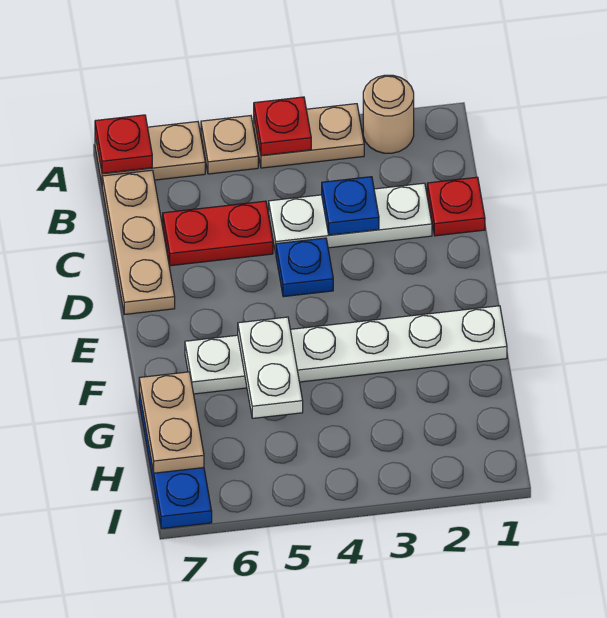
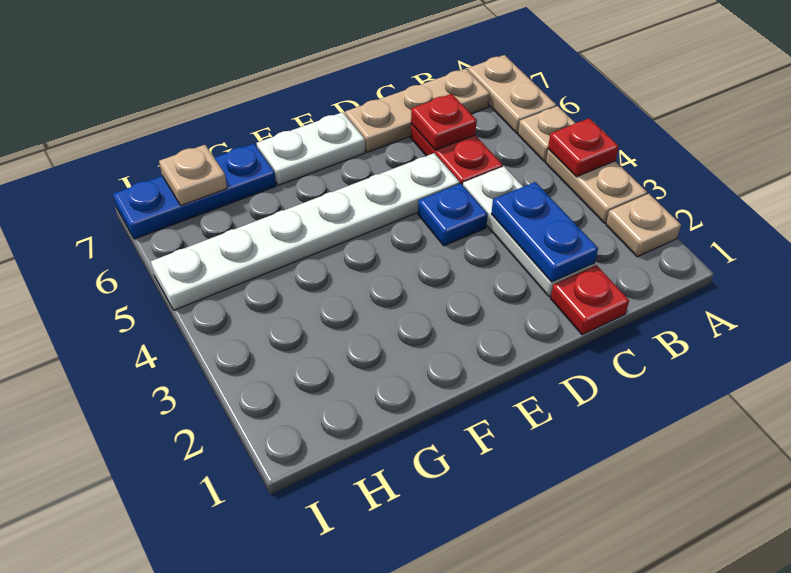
tan round brick A2 level 1 -> tan plate A2 level 1
red plate A7 level 2 -> red plate C6 level 2
blue plate C3 level 2 -> blue plate C2:C3 level 2
white plate F1:F6 level 1 -> white plate D5:I5 level 1
white plate F5:G5 level 2 -> white plate E7:F7 level 1
tan plate G7:H7 level 2 -> tan plate H7 level 2

